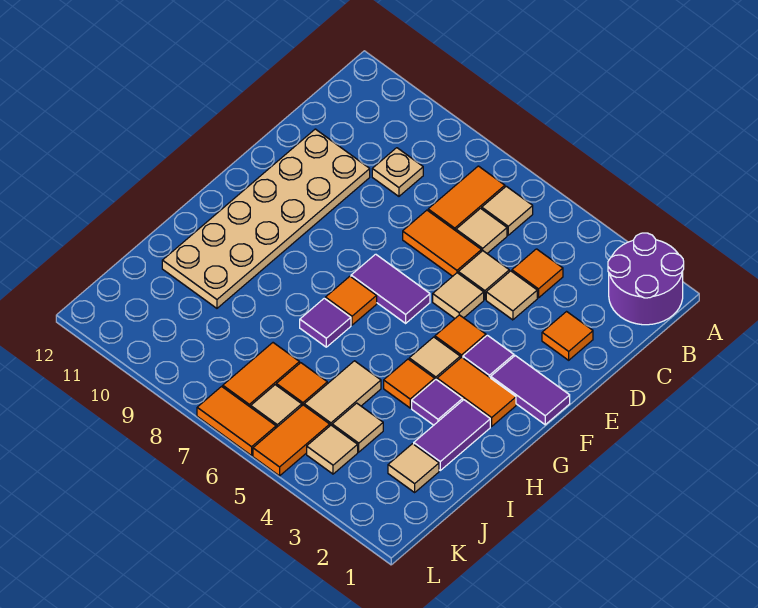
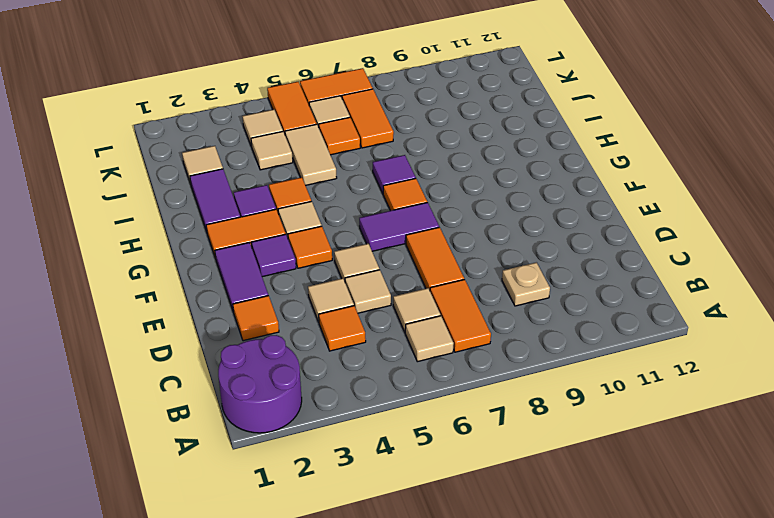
orange tile D6:D7 level 1 -> orange tile D7:E7 level 1
tan plate D10:I11 level 1 -> none
purple tile F1:F2 level 1 -> purple tile E2:F2 level 1

